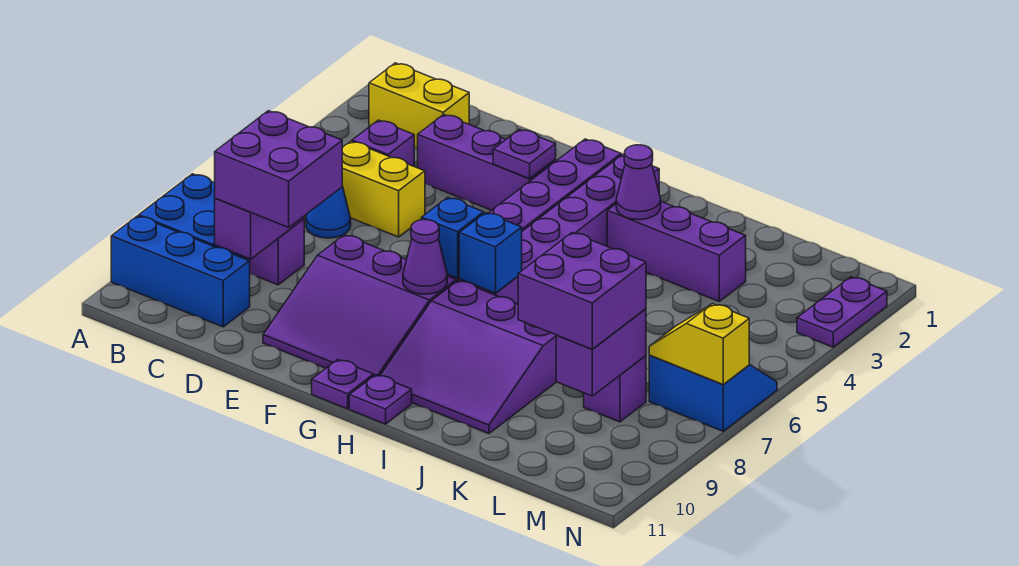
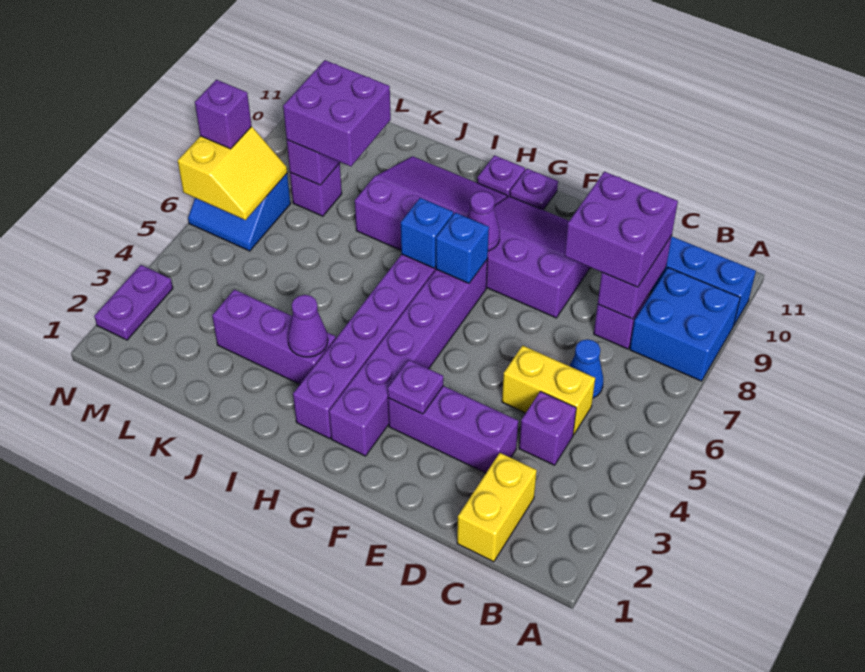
yellow brick B2:C2 level 1 -> yellow brick C1:C2 level 1
yellow slope M7:N7 level 2 top N -> yellow slope M6:N7 level 2 top N
none -> purple brick N7 level 3

